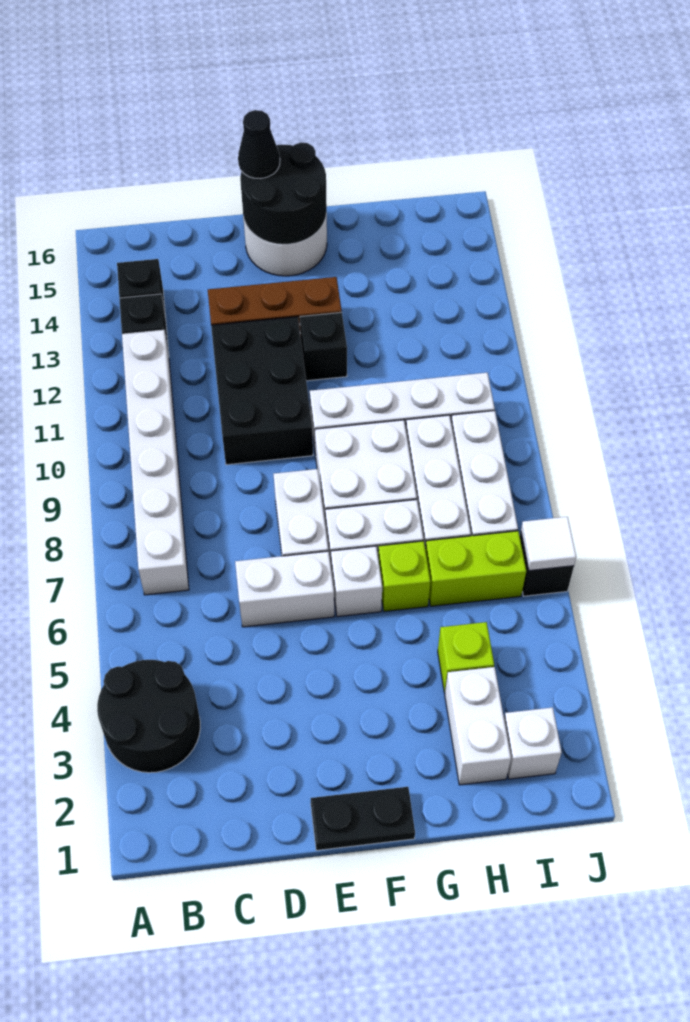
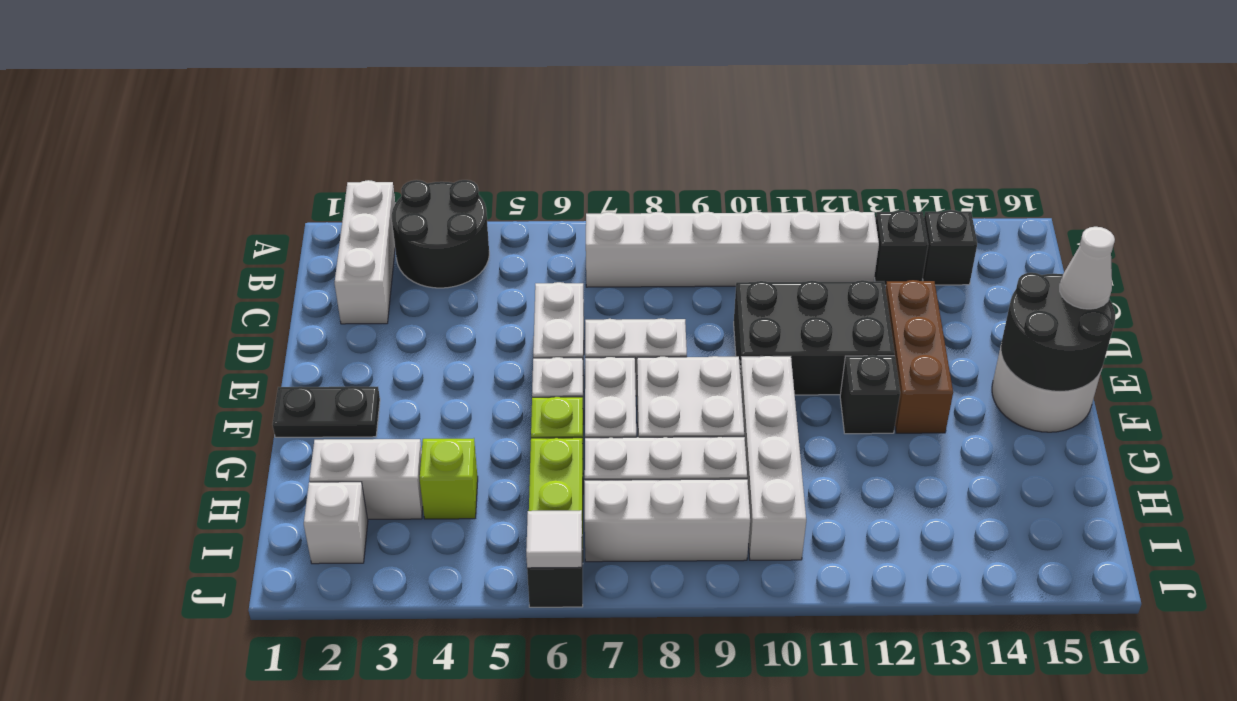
none -> white brick A2:C2 level 1
black plate E1:F1 level 1 -> black plate F1:F2 level 1
black cone E16 level 3 -> white cone E16 level 3

